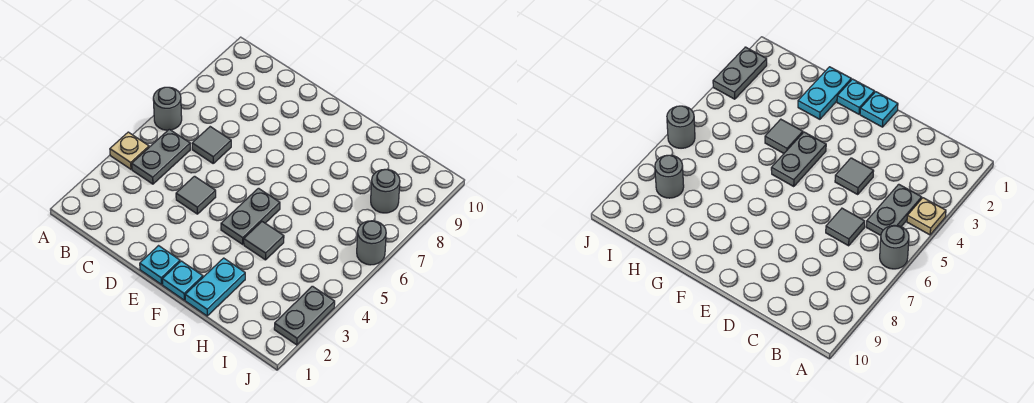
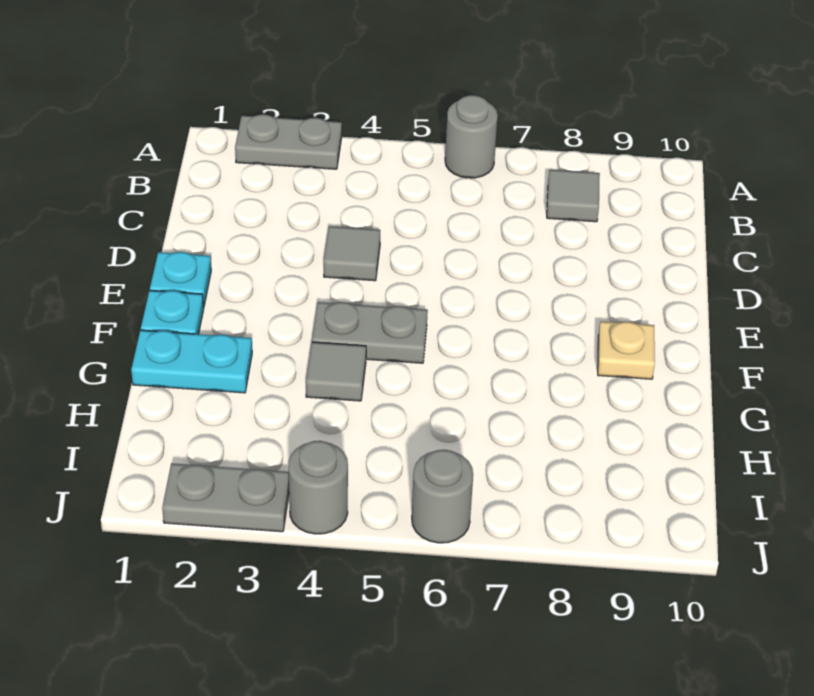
tan plate A4 level 1 -> tan plate F9 level 1
grey plate B4:B5 level 1 -> grey plate A2:A3 level 1
grey tile C6 level 1 -> grey tile B8 level 1
grey round brick I8 level 1 -> grey round brick J4 level 1

